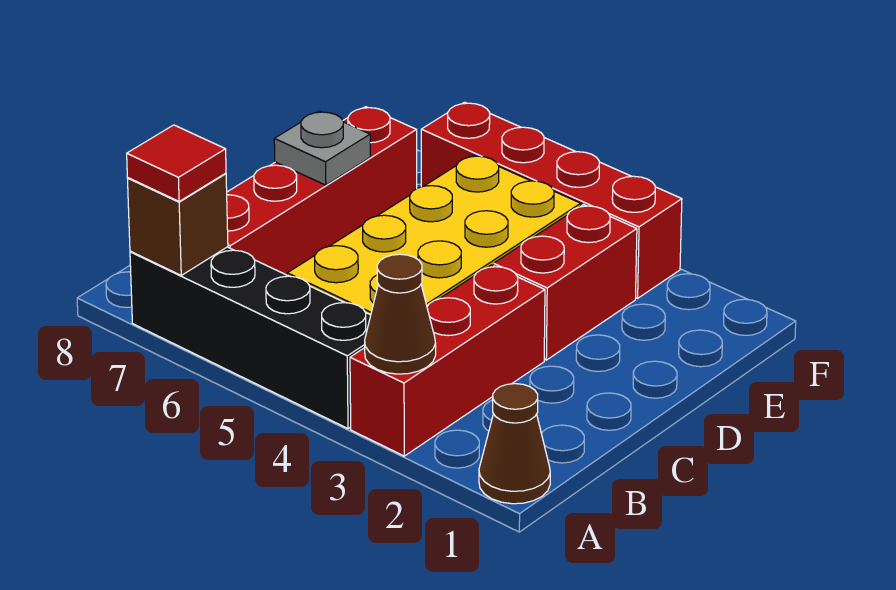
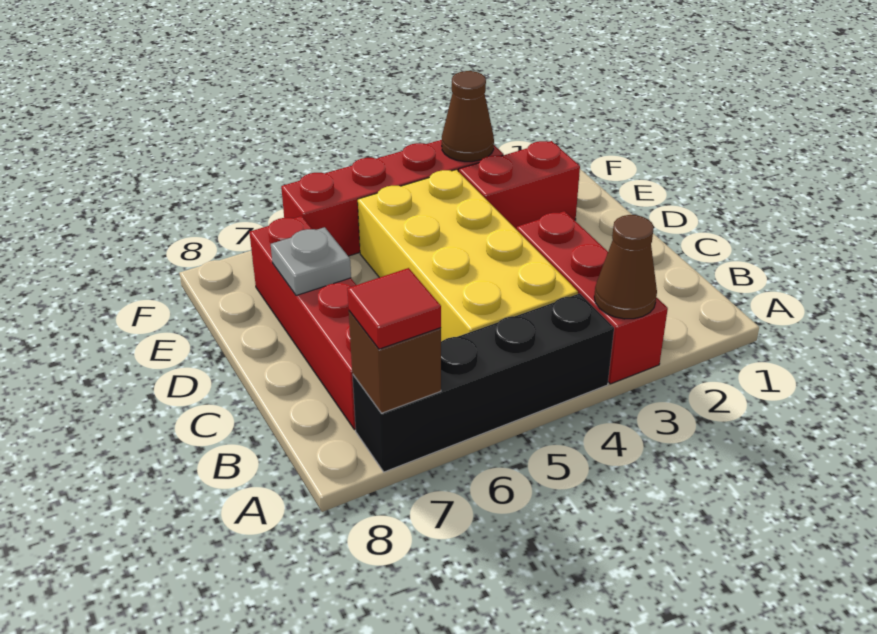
brown cone A1 level 1 -> brown cone F3 level 2
red brick D3:E3 level 1 -> red brick E2:E3 level 1

